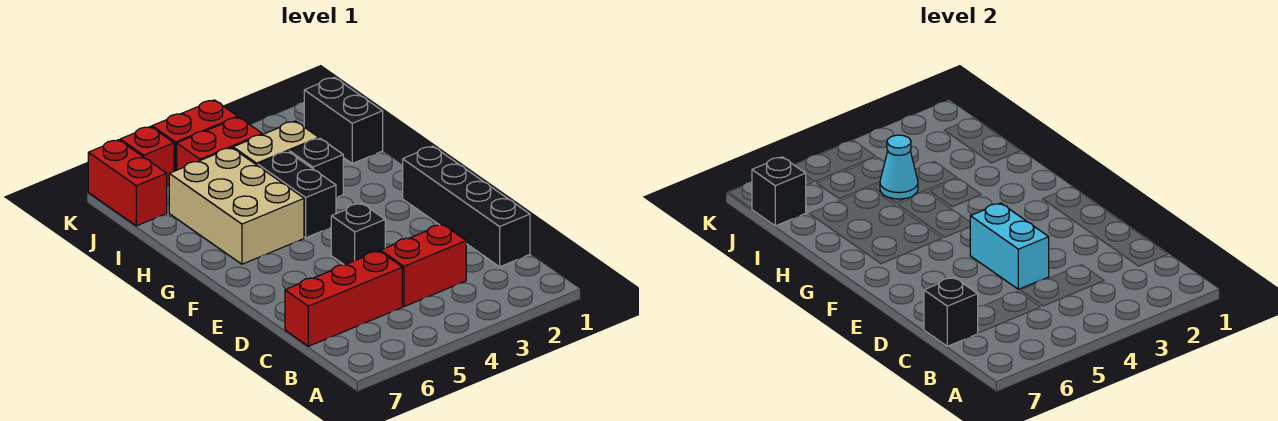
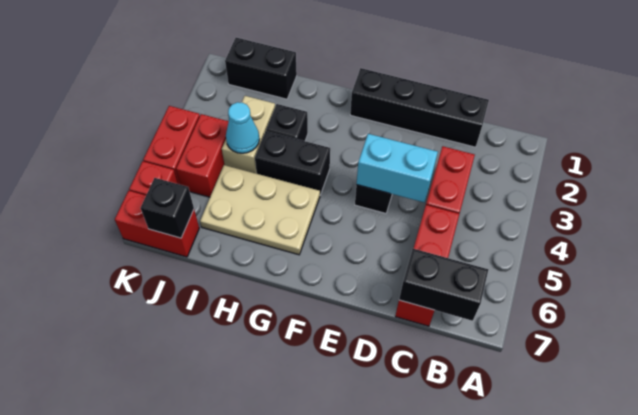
black brick C7 level 2 -> black brick B7:C7 level 2
tan brick G5:I6 level 1 -> tan plate G5:I6 level 1

